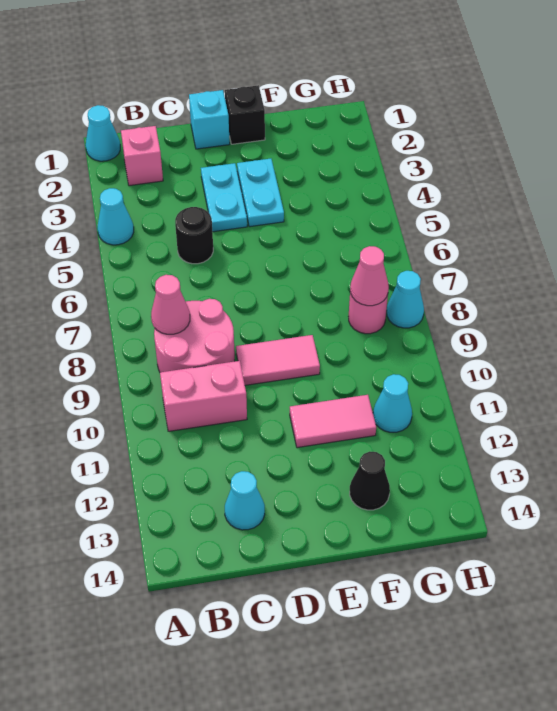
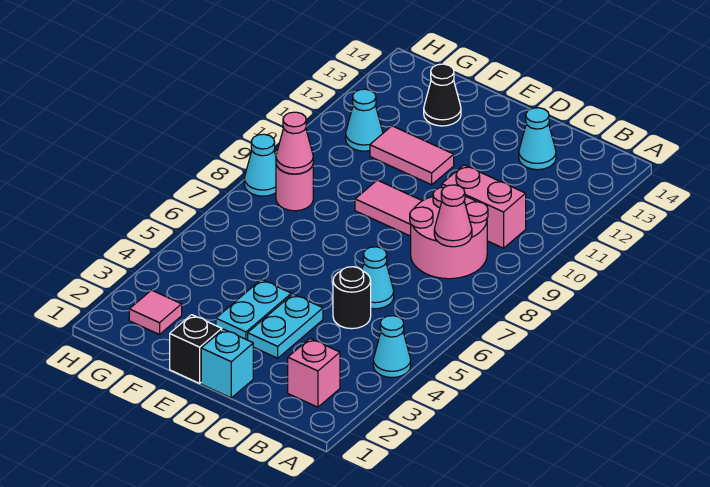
cyan cone A1 level 1 -> cyan cone C6 level 1
none -> pink tile G2 level 1

